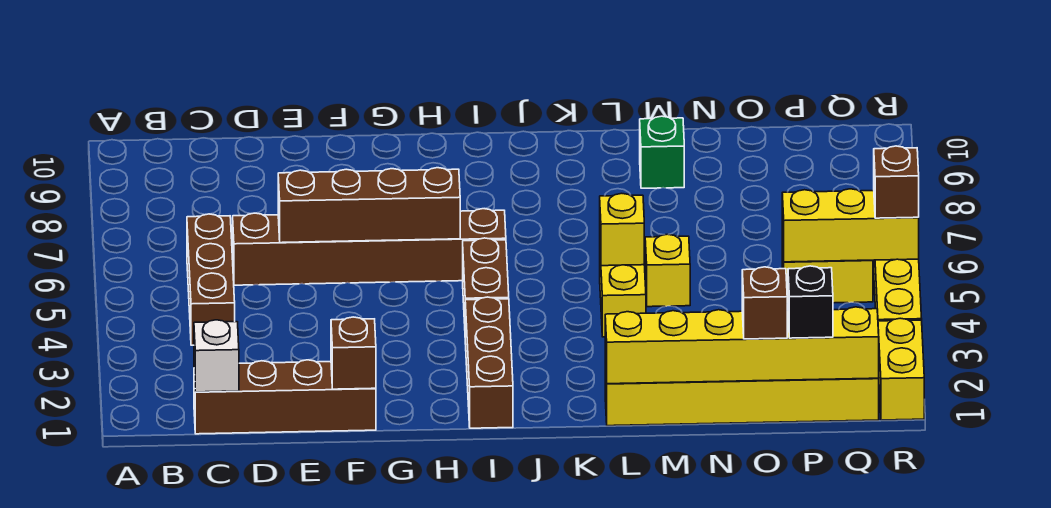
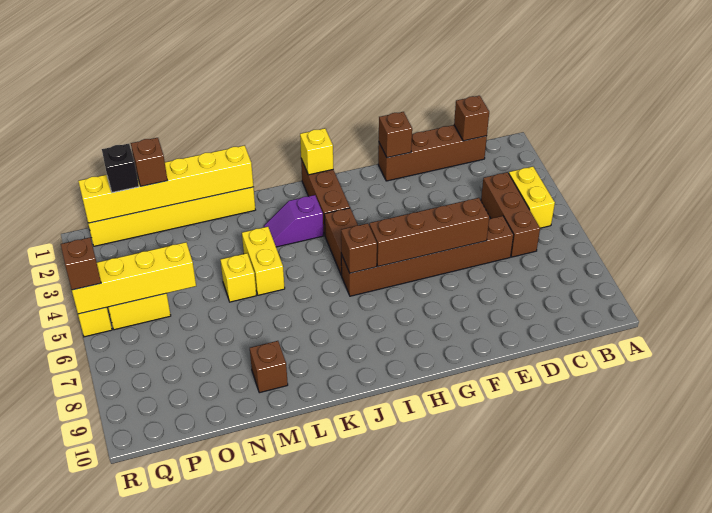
white brick C1 level 2 -> brown brick C1 level 2
none -> brown brick I6 level 2
none -> purple slope J3:K3 level 1 top J
yellow brick L5 level 2 -> yellow brick I1 level 2
green brick M9 level 1 -> brown brick M9 level 1
yellow brick P5:R5 level 2 -> yellow brick O5:R5 level 2
yellow brick R1:R2 level 1 -> yellow brick B4:B5 level 1

